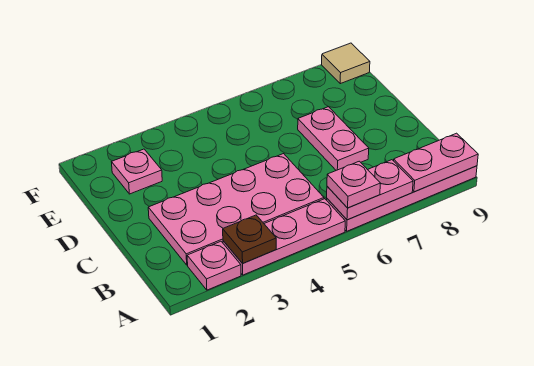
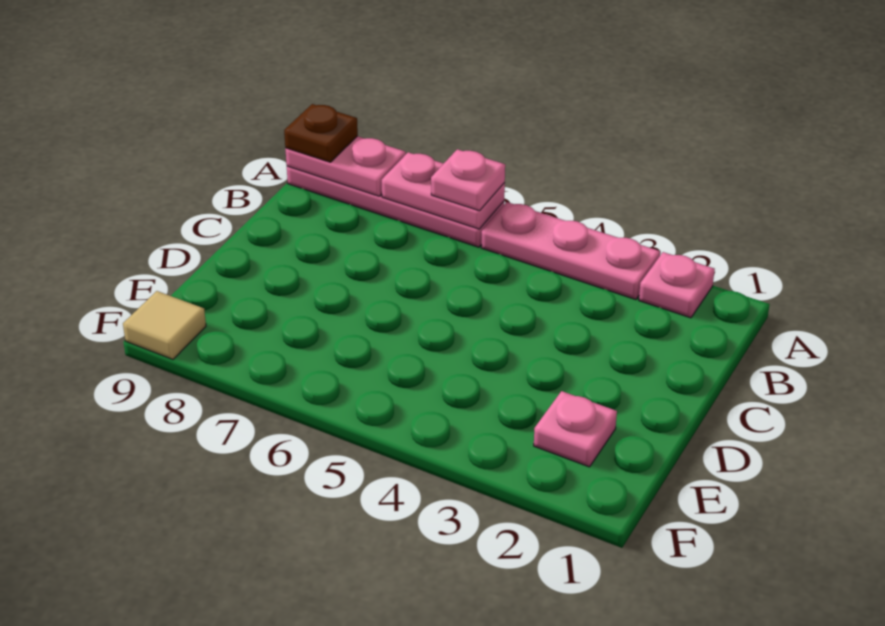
brown plate A3 level 2 -> brown plate A9 level 3
pink plate B2:C5 level 1 -> none
pink plate C7:D7 level 1 -> none

